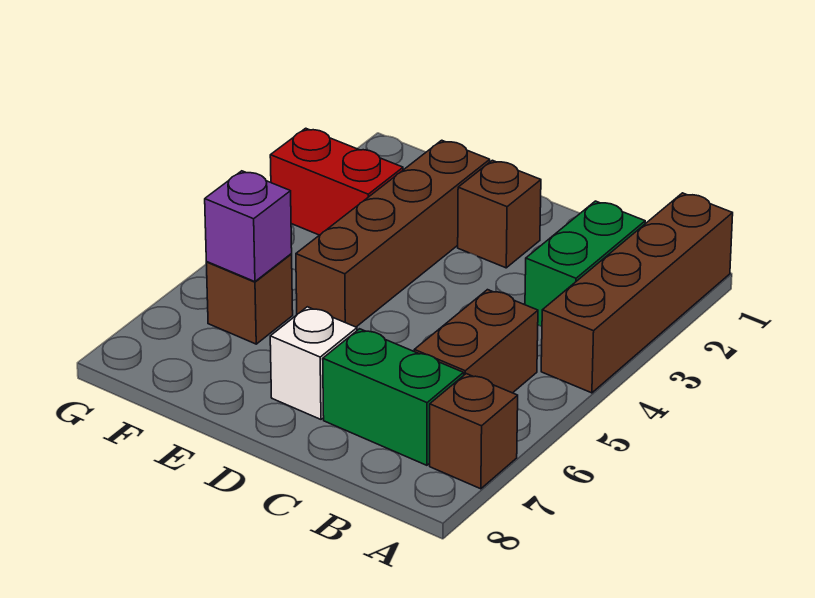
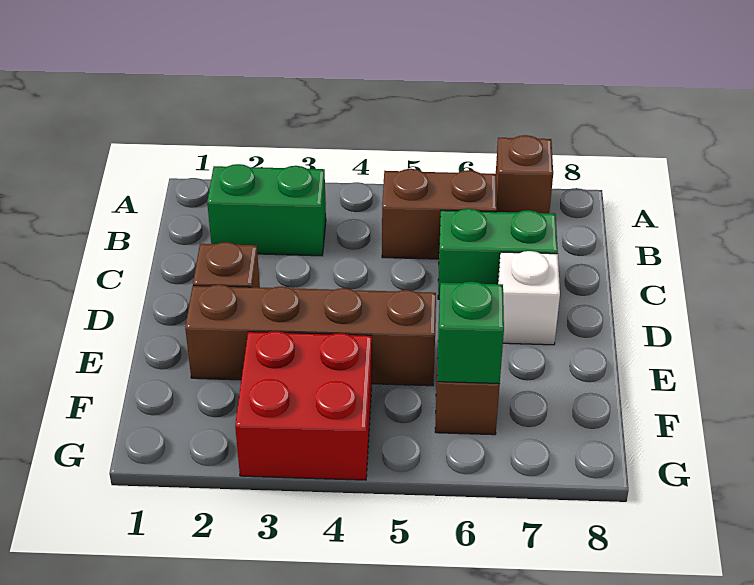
brown brick A1:A4 level 1 -> none
green brick B7:C7 level 1 -> green brick C6:C7 level 1
red brick F3:G3 level 1 -> red brick F3:G4 level 1
purple brick F6 level 2 -> green brick F6 level 2

